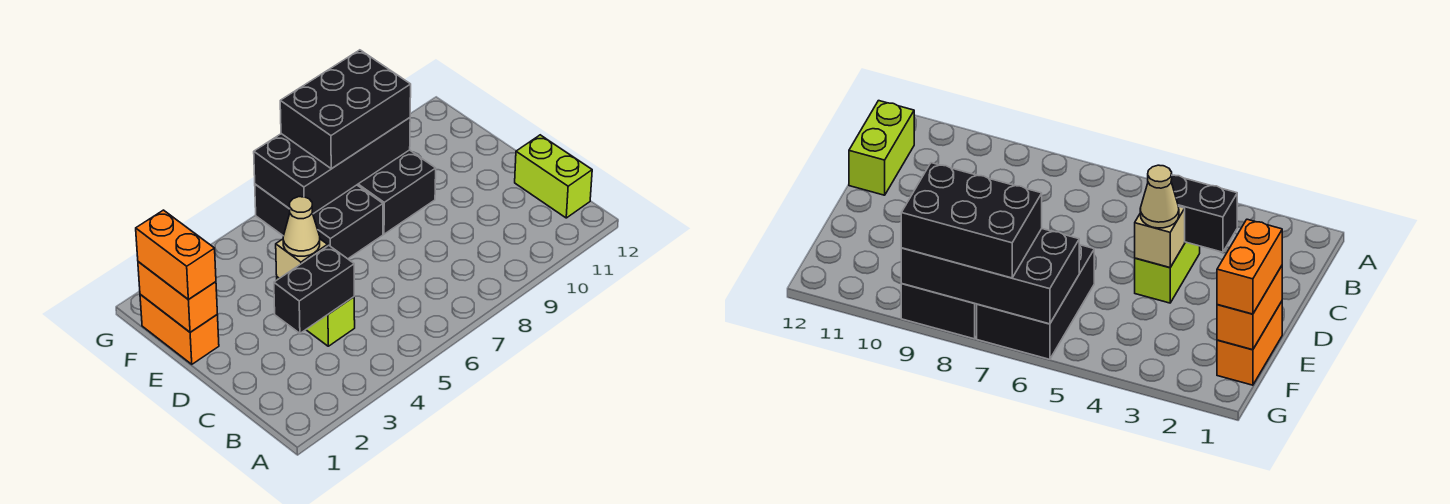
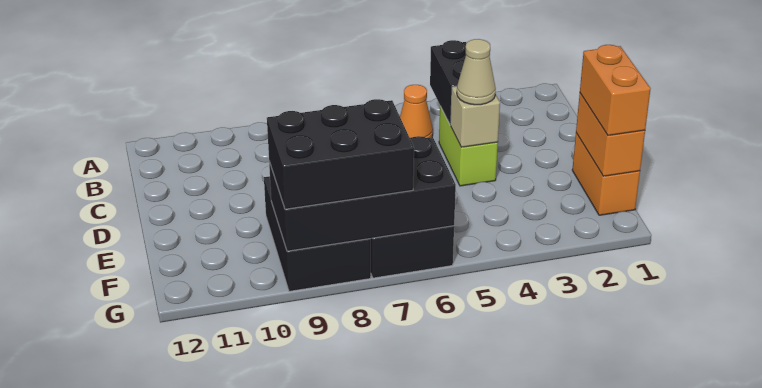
none -> orange cone B5 level 1
lime brick B12:C12 level 1 -> none
black brick C3:C4 level 2 -> black brick B4:C4 level 2

